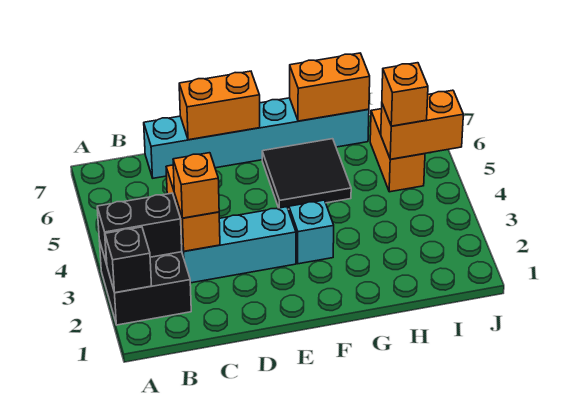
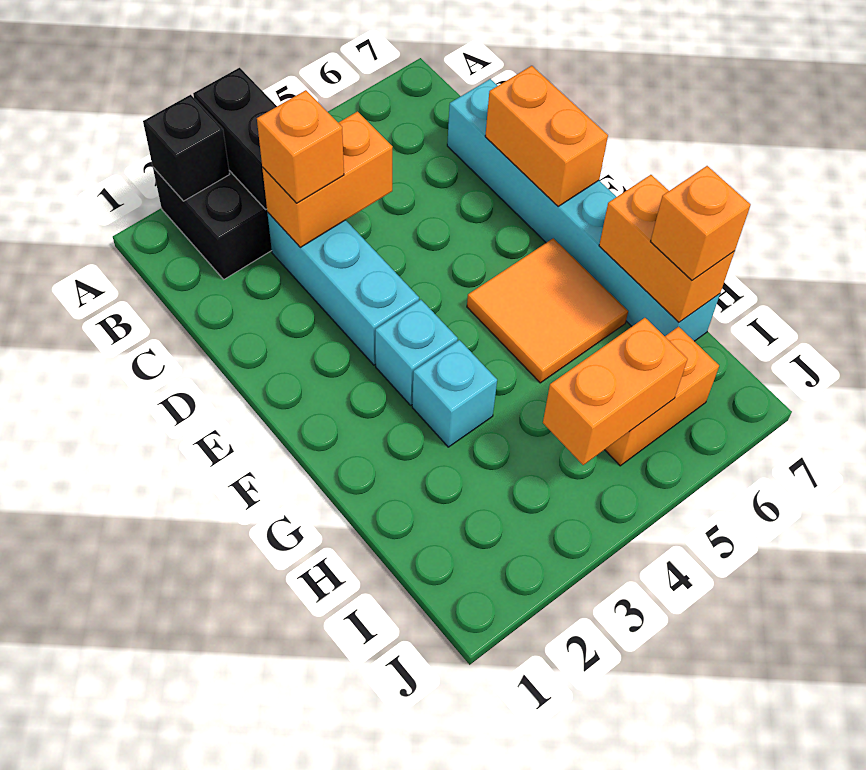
black tile F5:G6 level 1 -> orange tile F5:G6 level 1
none -> cyan brick G3 level 1
orange brick I5:J5 level 2 -> orange brick I4:I5 level 2
orange brick I5 level 3 -> orange brick H7 level 3

